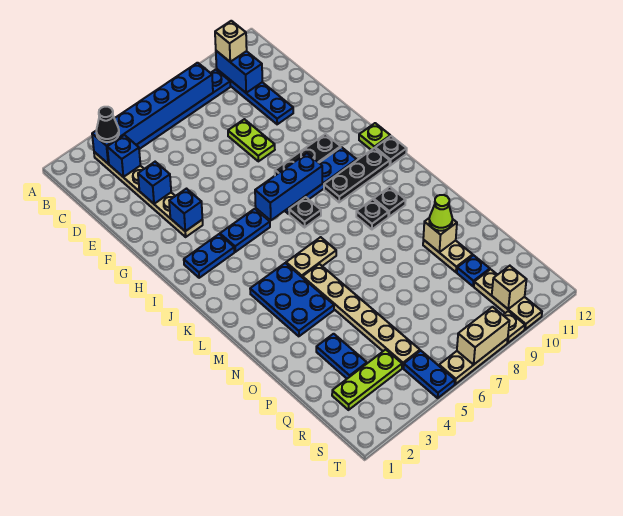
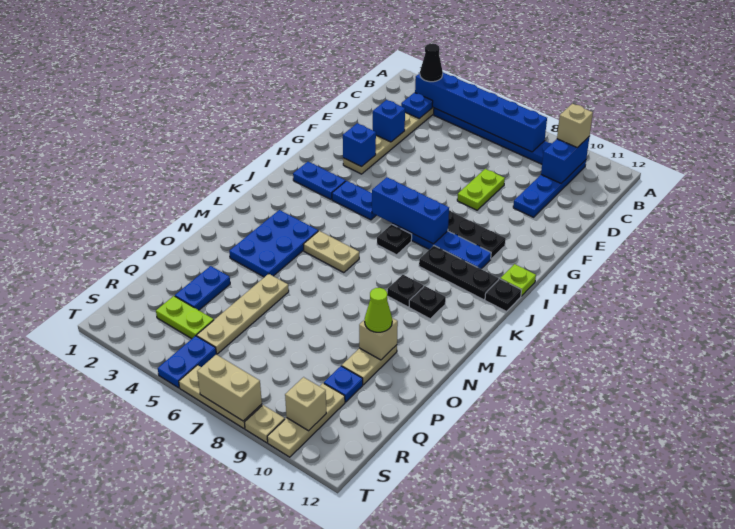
blue brick C3 level 2 -> blue plate C3 level 2
tan plate M5:R5 level 1 -> tan plate O5:R5 level 1
lime plate R2:R4 level 1 -> lime plate R3:R4 level 1

